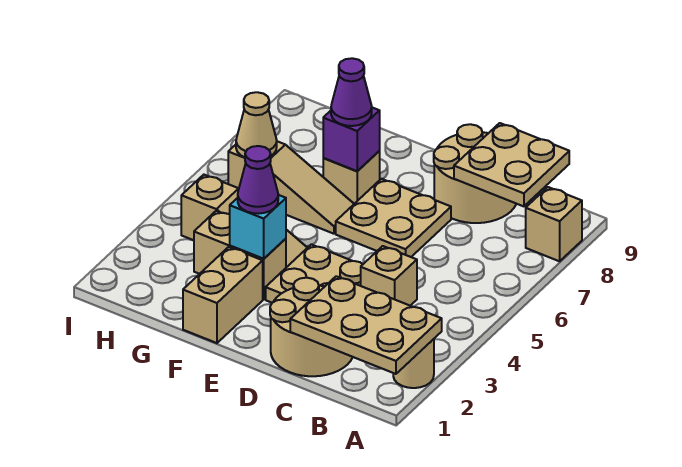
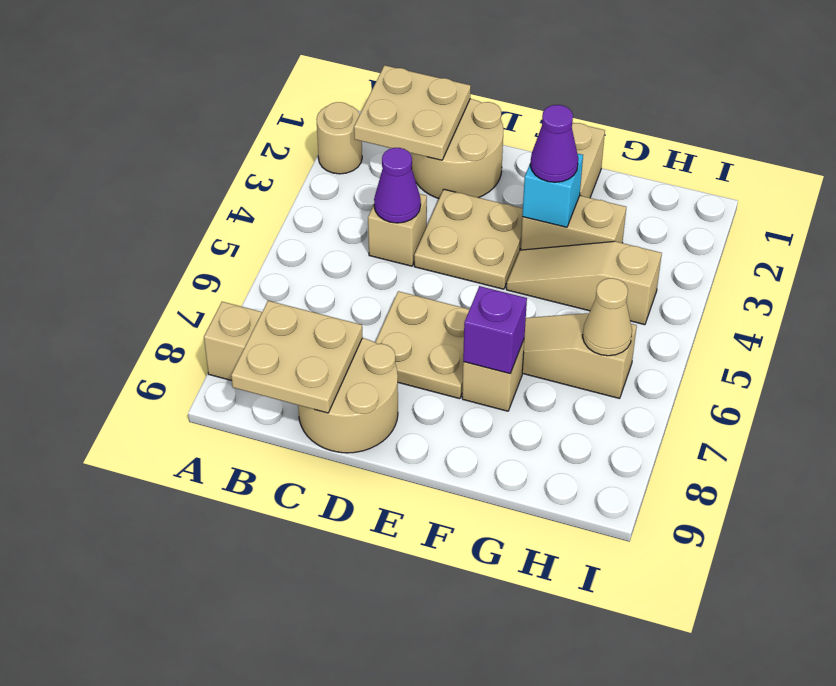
tan plate A1:C2 level 2 -> tan plate B1:C2 level 2
purple cone F7 level 3 -> purple cone C4 level 2

